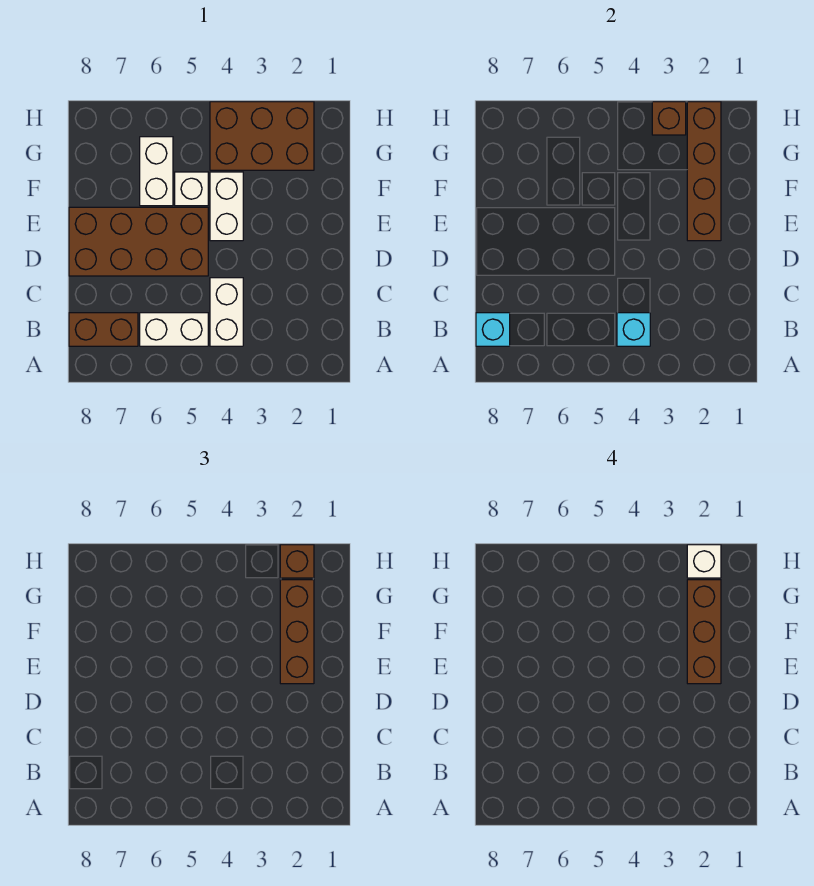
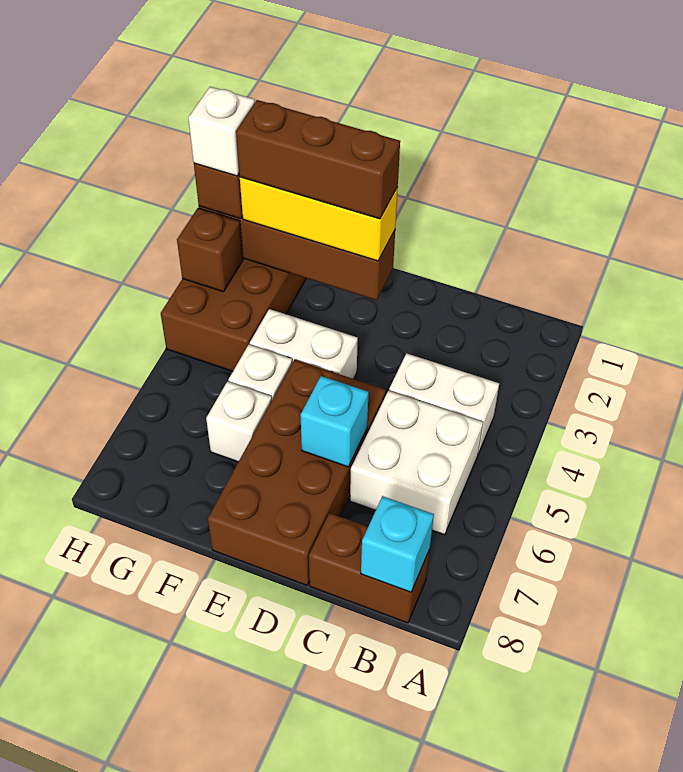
cyan brick B4 level 2 -> cyan brick D6 level 2
white brick B5:B6 level 1 -> white brick B5:C6 level 1
brown brick B7:B8 level 1 -> brown brick B8:C8 level 1
brown brick E2:G2 level 3 -> yellow brick E2:G2 level 3
white brick F6:G6 level 1 -> white brick F6 level 1

